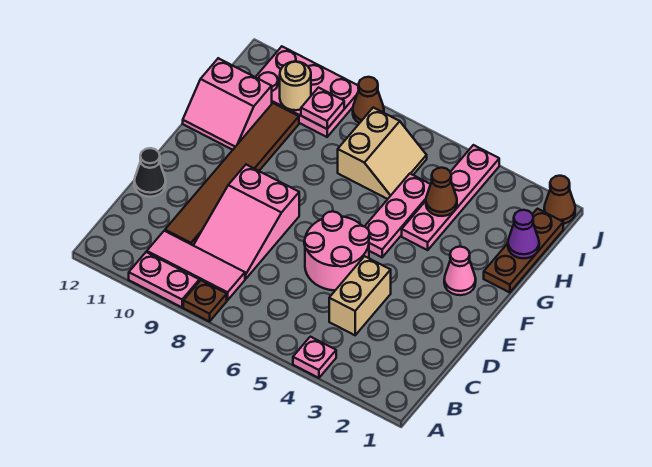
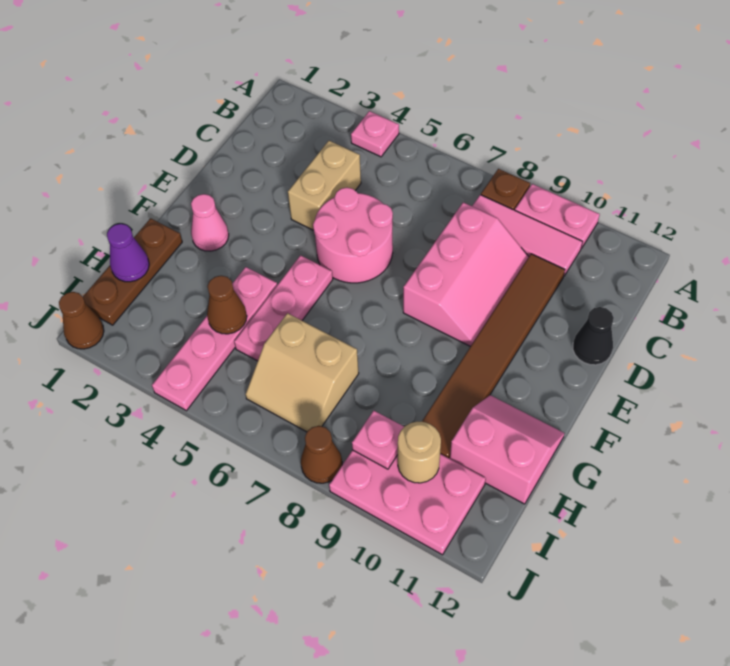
pink slope C8:E9 level 1 top E -> pink slope C8:E9 level 1 top 8
tan slope H6:I7 level 1 top 7 -> tan slope H6:I7 level 1 top H

